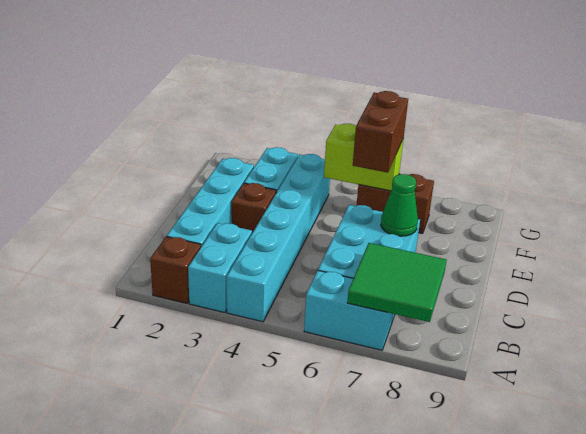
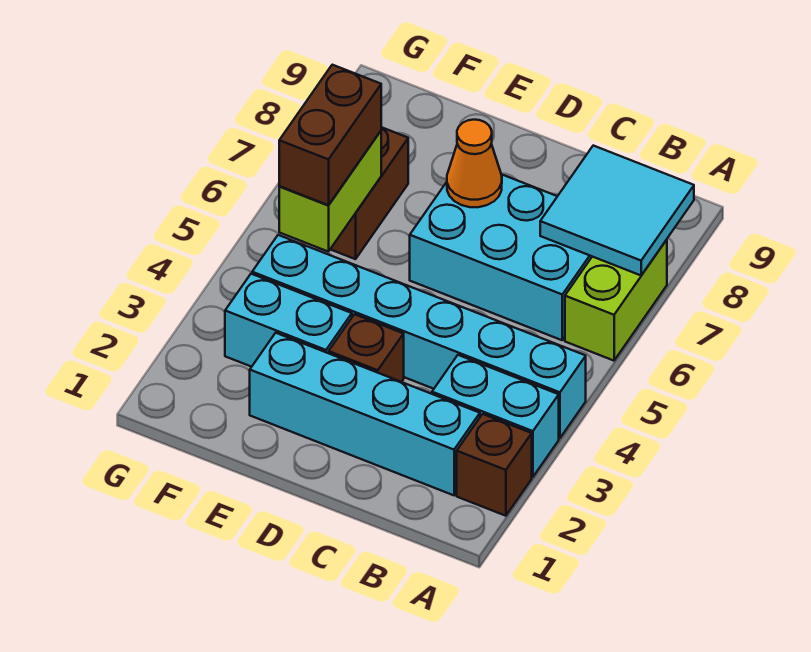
cyan brick A6:A7 level 1 -> lime brick A6:A7 level 1
green tile A7:B8 level 2 -> cyan tile A7:B8 level 2
green cone D7 level 2 -> orange cone D7 level 2
brown brick E6:F6 level 3 -> brown brick F5:F6 level 3

